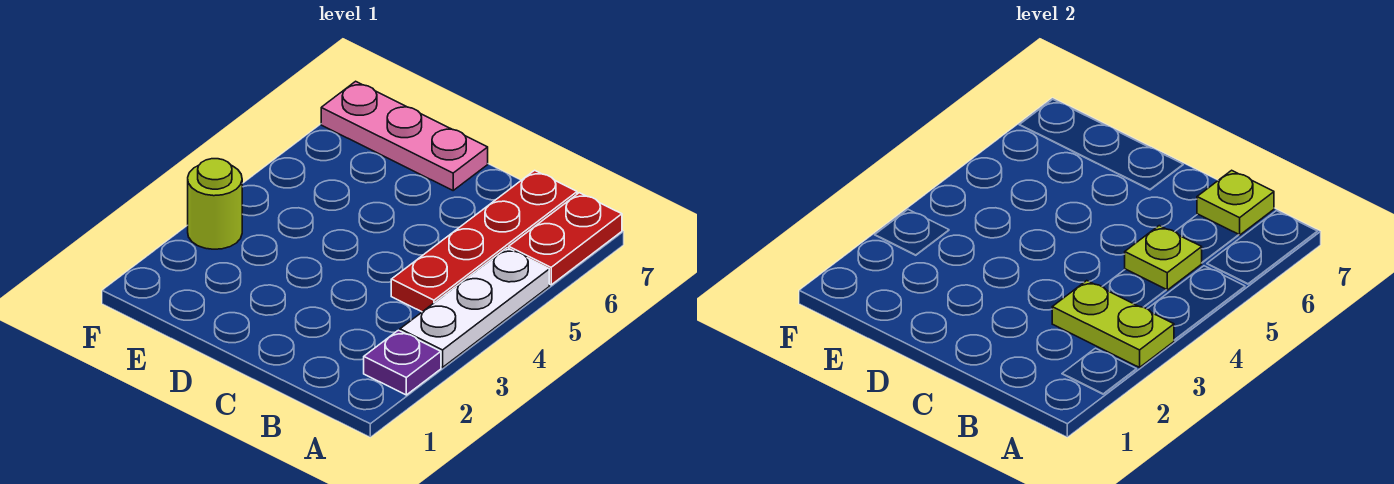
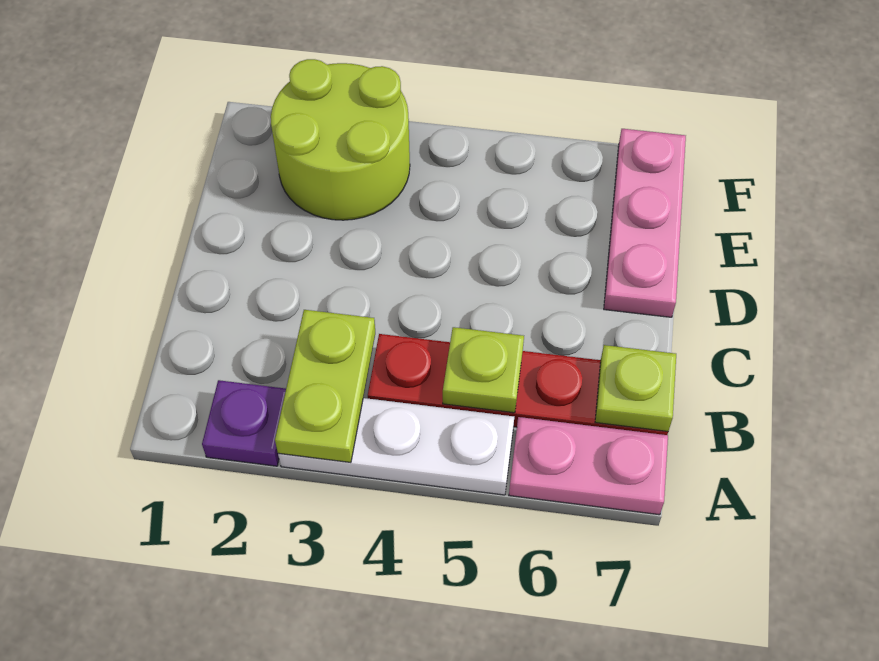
red plate A6:A7 level 1 -> pink plate A6:A7 level 1
lime round brick F3 level 1 -> lime round brick E2:F3 level 1

